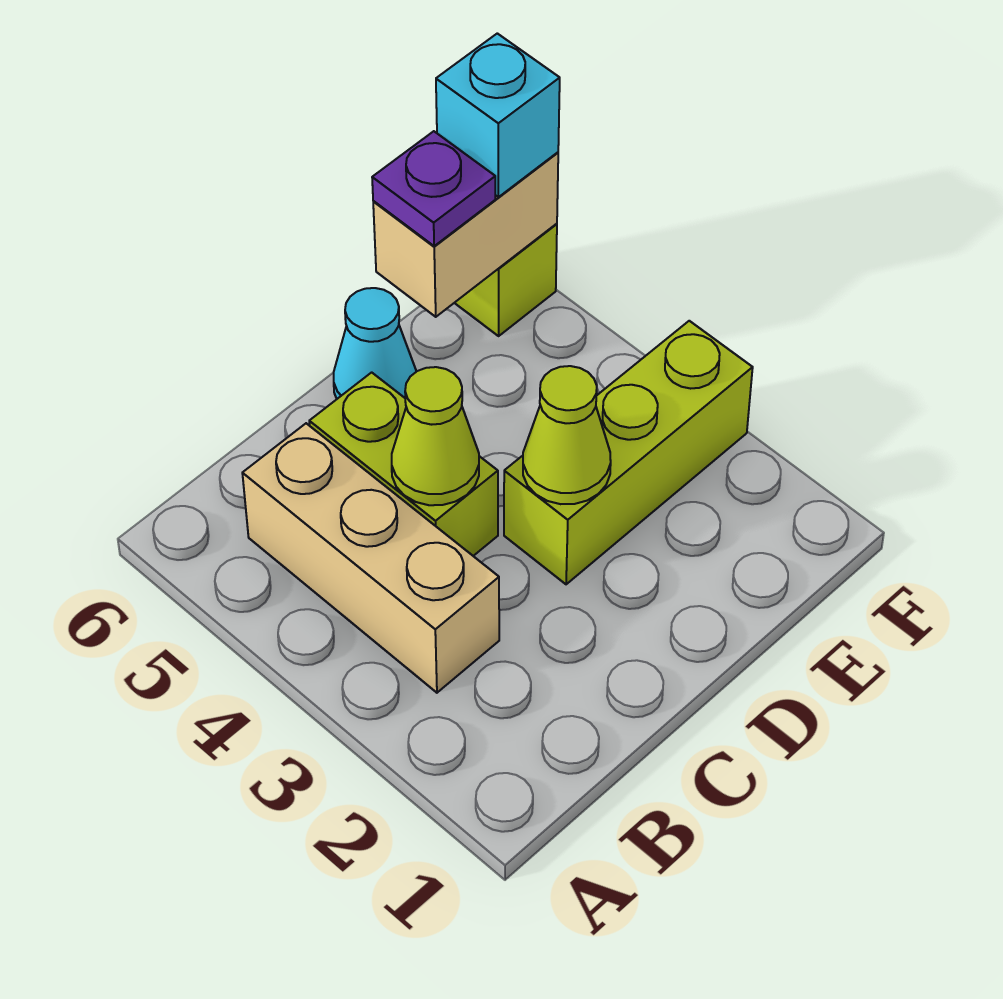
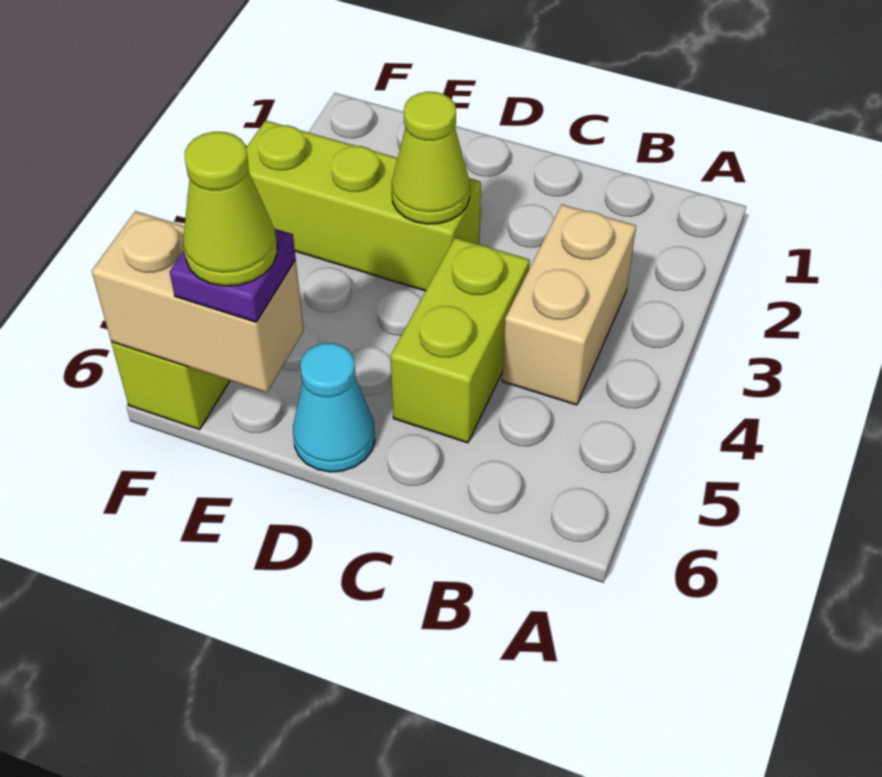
tan brick B3:B5 level 1 -> tan brick B3:B4 level 1
lime cone C4 level 2 -> lime cone E6 level 4
cyan brick F6 level 3 -> none

